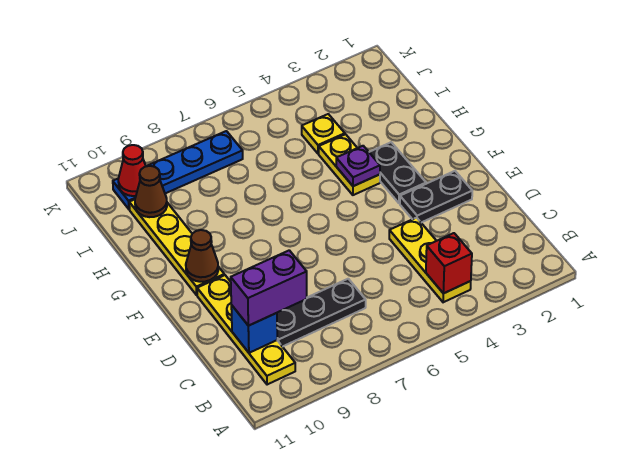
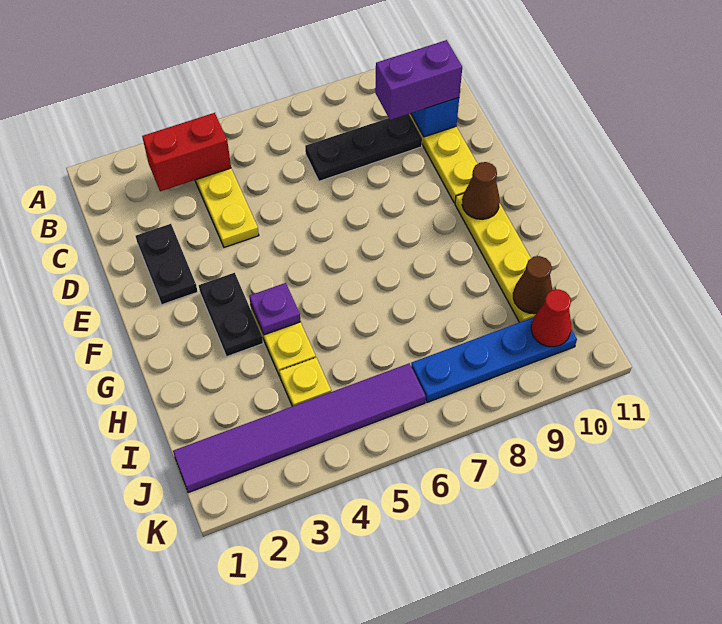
red brick B4 level 2 -> red brick B3:B4 level 2
black plate E2:E3 level 1 -> black plate D2:E2 level 1
none -> purple tile J1:J6 level 1

